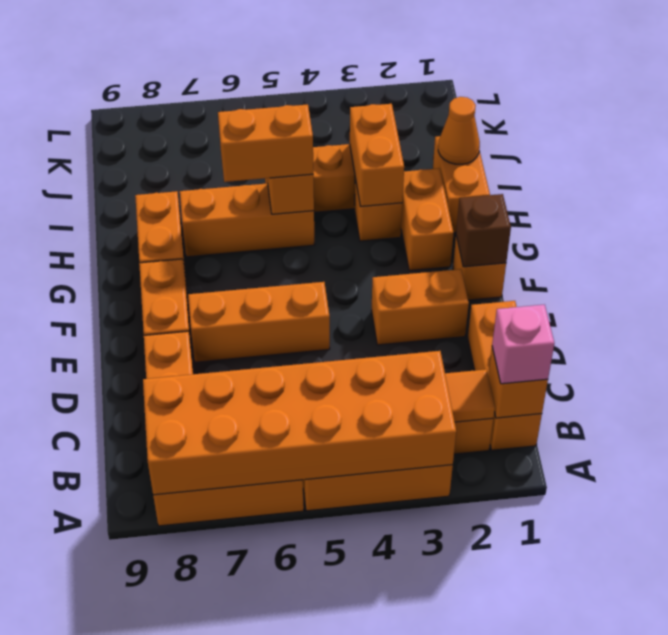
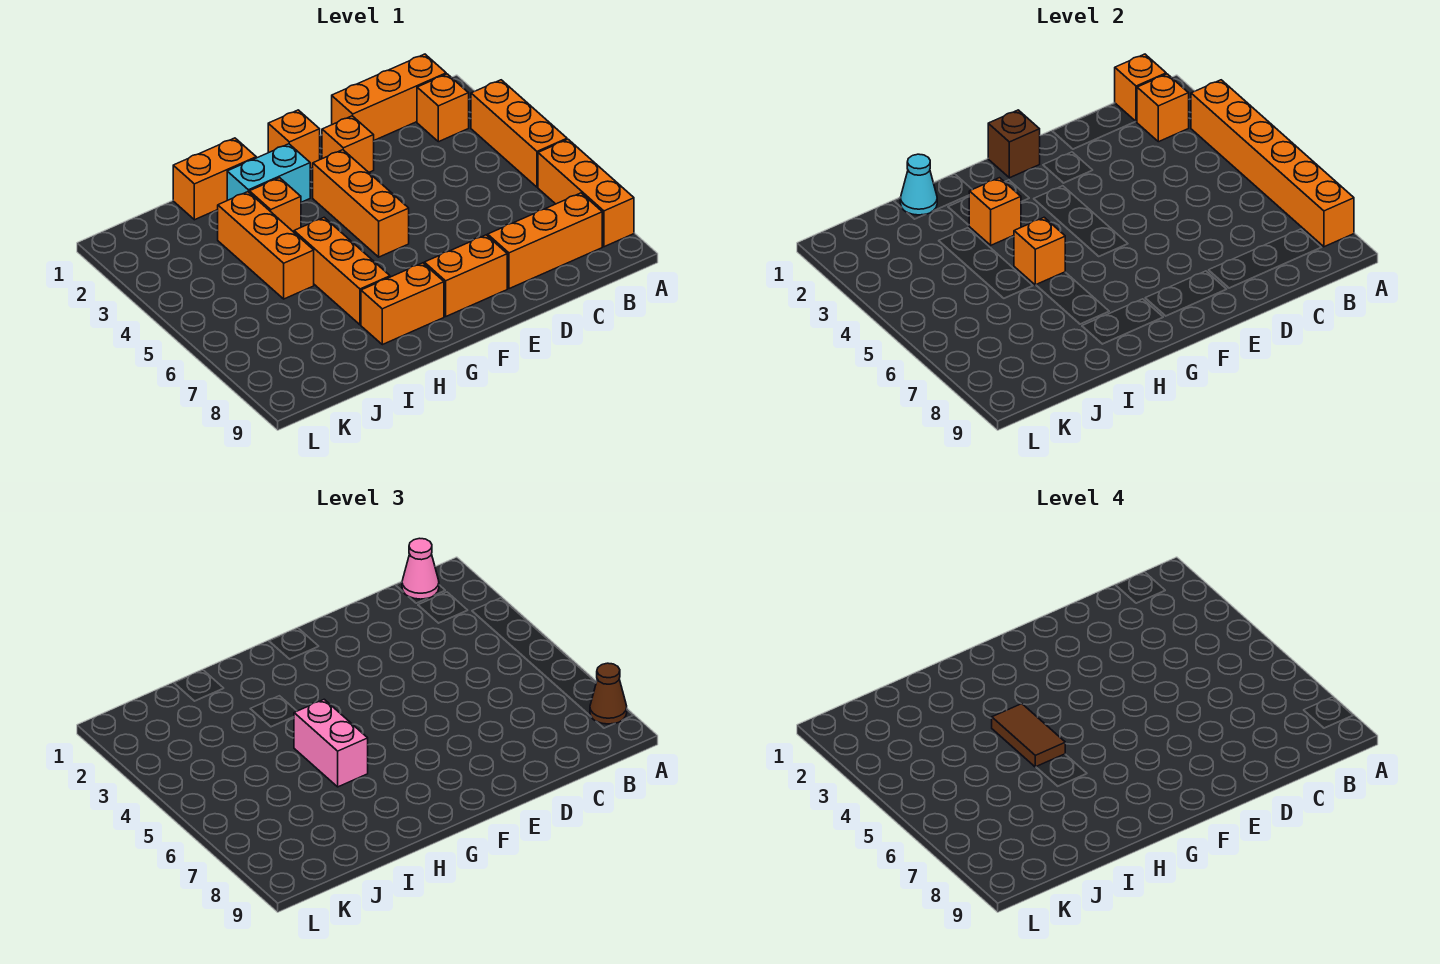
orange brick A3:B8 level 2 -> orange brick A3:A8 level 2
none -> brown cone A8 level 3
pink brick B1 level 3 -> pink cone B1 level 3
orange tile B2 level 2 -> orange brick B2 level 2
orange brick E2:E3 level 1 -> orange brick E2 level 1
orange brick E5:E7 level 1 -> orange brick F3:F5 level 1
orange brick G2:H2 level 1 -> cyan brick G2:H2 level 1
orange brick H3:I3 level 2 -> orange brick H3 level 2
none -> brown tile H4:H5 level 4
orange brick H5:H6 level 3 -> pink brick H5:H6 level 3
orange cone I1 level 2 -> cyan cone I1 level 2

